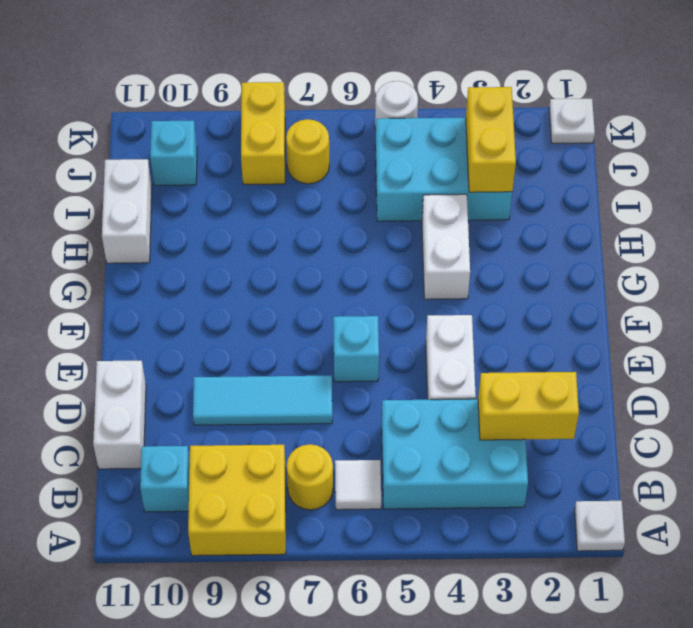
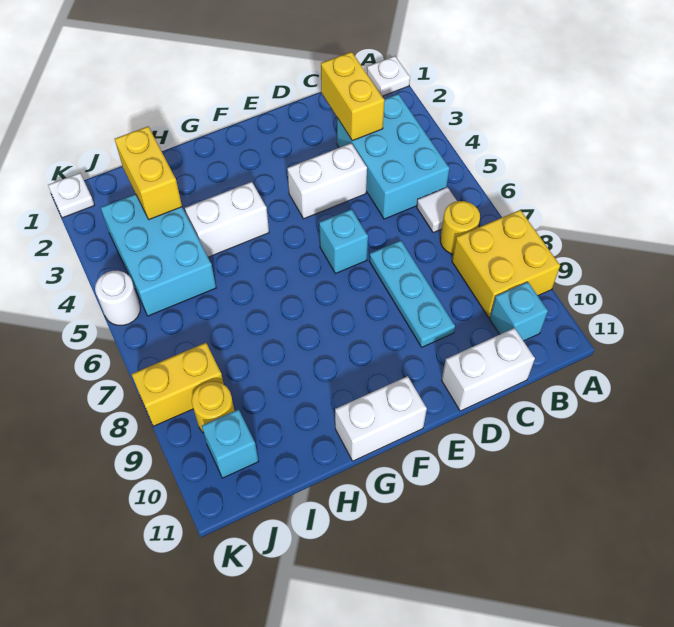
cyan tile D7:D9 level 1 -> cyan plate D7:D9 level 1
white brick H11:I11 level 1 -> white brick F11:G11 level 1
yellow brick I3:J3 level 2 -> yellow brick I2:I3 level 2
yellow round brick J7 level 1 -> yellow round brick J9 level 1

